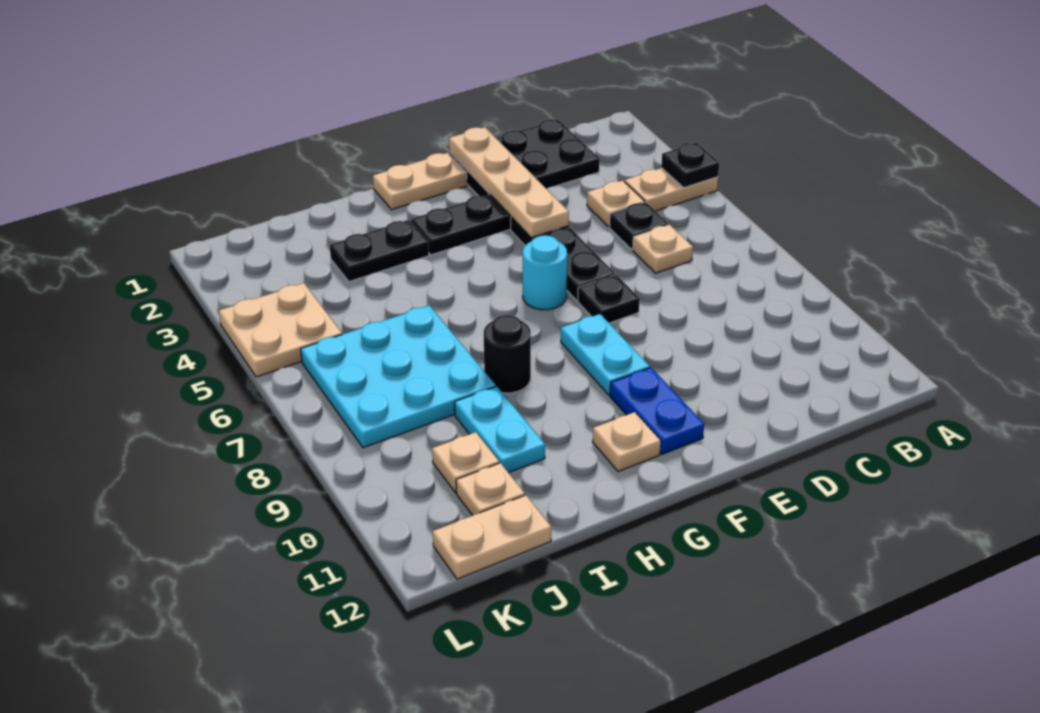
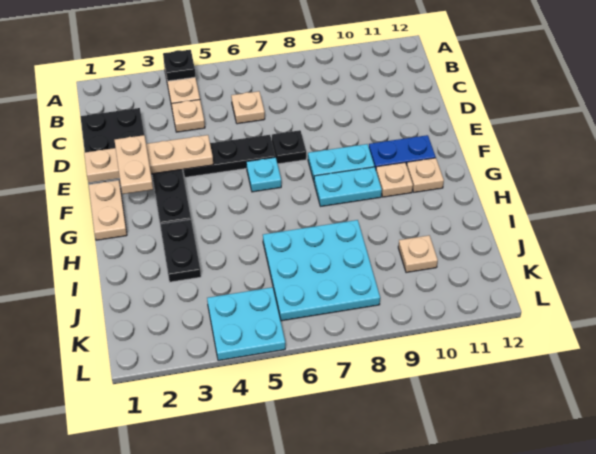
black plate C5 level 1 -> none
cyan round brick F6 level 1 -> cyan plate F6 level 1
black round brick H8 level 1 -> none
cyan plate I9:I10 level 1 -> cyan plate G8:G9 level 1
tan plate J11 level 1 -> tan plate G10 level 1
tan plate J12:K12 level 1 -> tan plate E2:F2 level 3
tan plate K4:L5 level 1 -> cyan plate K4:L5 level 1

